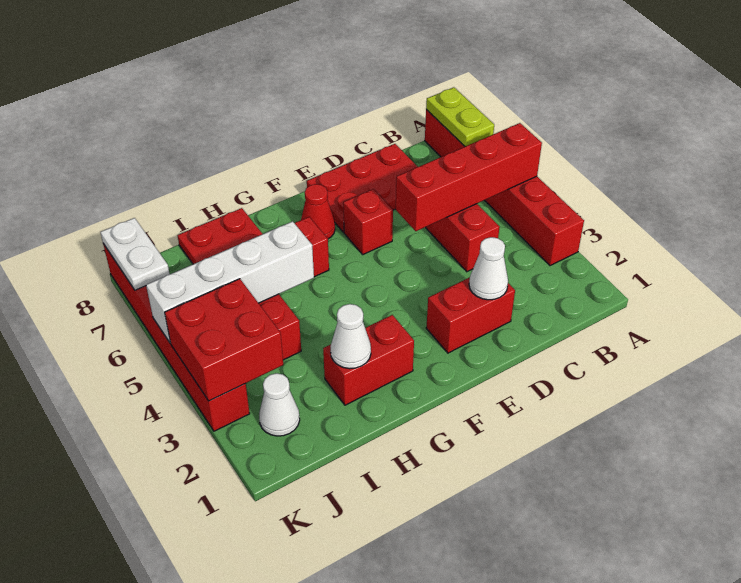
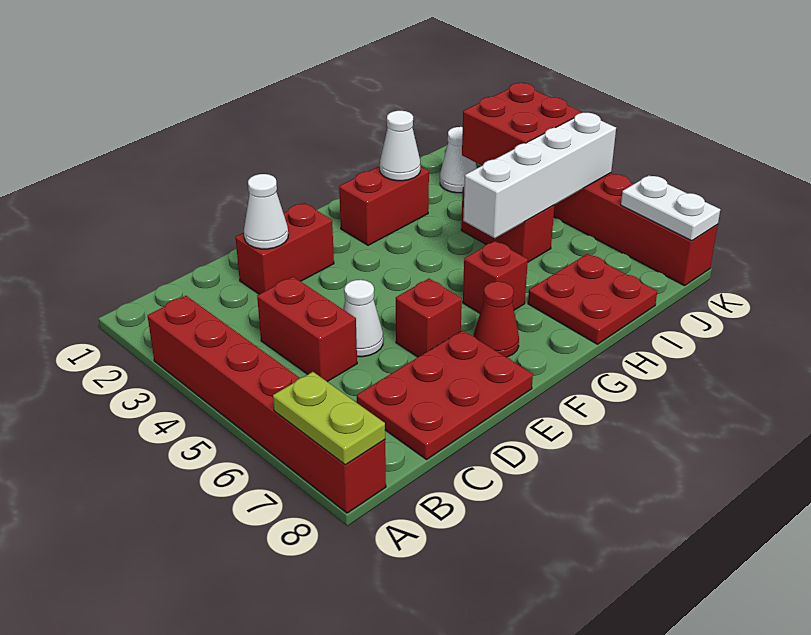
red brick A5:D5 level 2 -> none
none -> white cone D5 level 1

